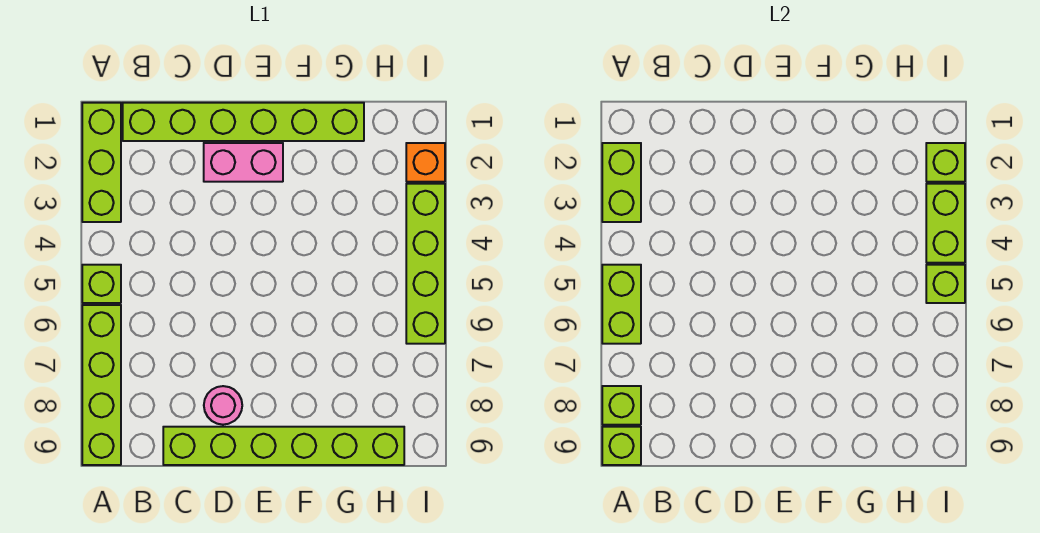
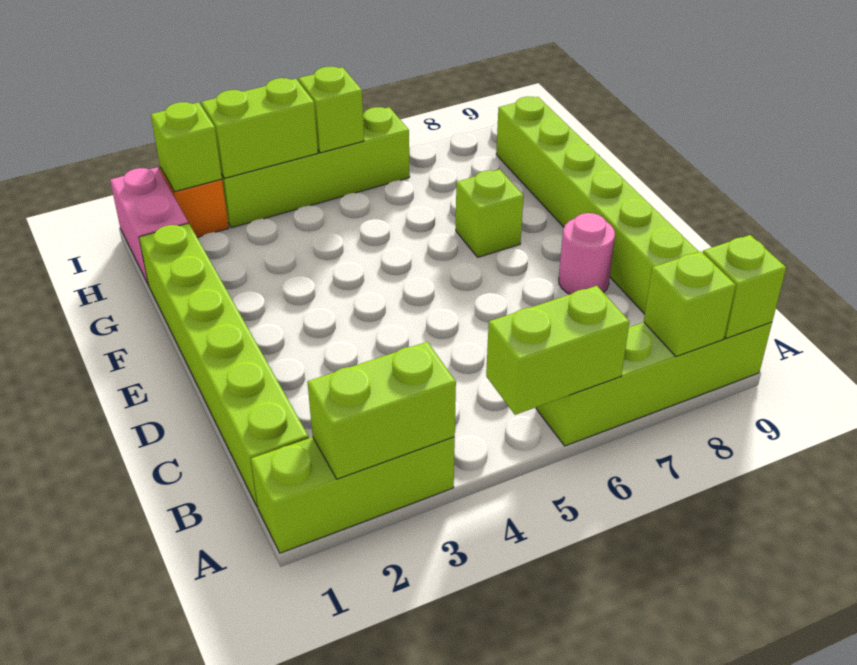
lime brick A5 level 1 -> lime brick F7 level 1
pink brick D2:E2 level 1 -> pink brick H1:I1 level 1

